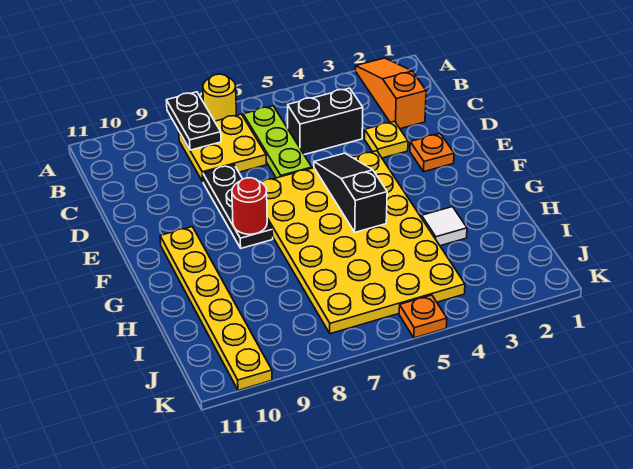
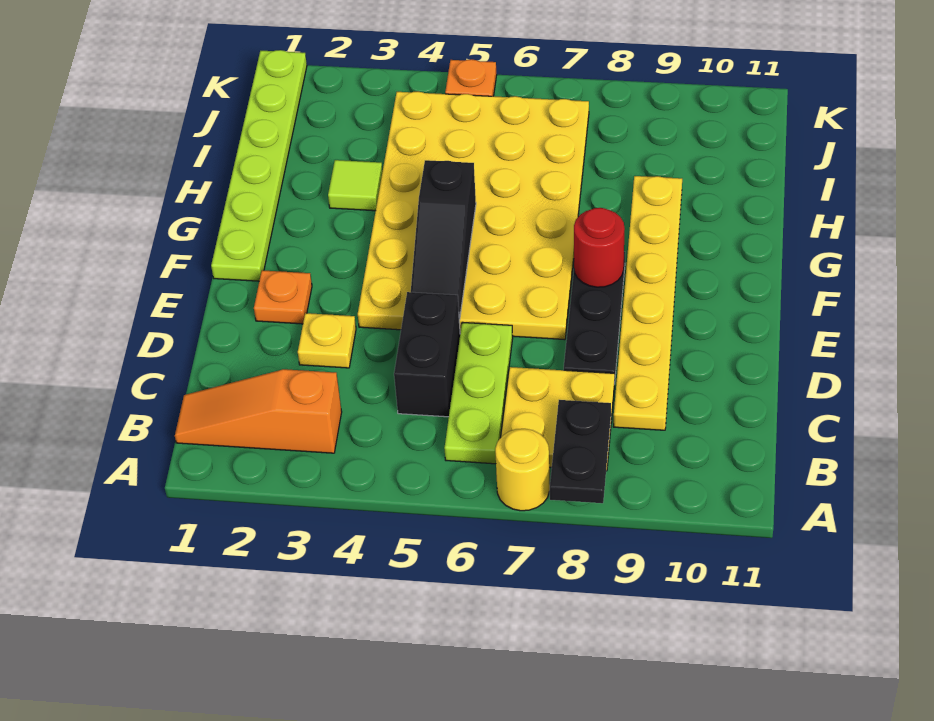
orange slope A2:C2 level 1 top C -> orange slope B1:B3 level 1 top 3
black brick C4:C5 level 1 -> black brick C5:D5 level 1
none -> lime plate F1:K1 level 1
yellow plate F10:K10 level 1 -> yellow plate C9:H9 level 1
white tile H3 level 1 -> lime tile H3 level 1

